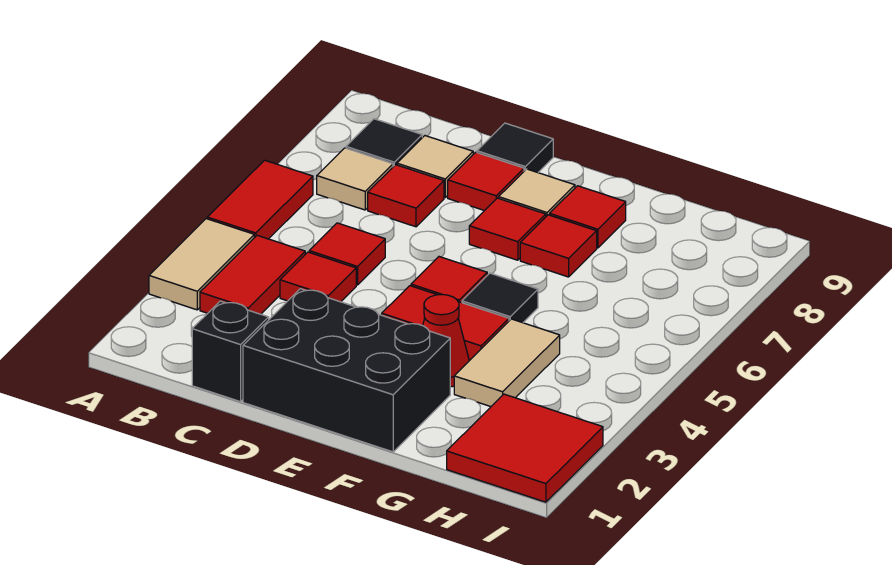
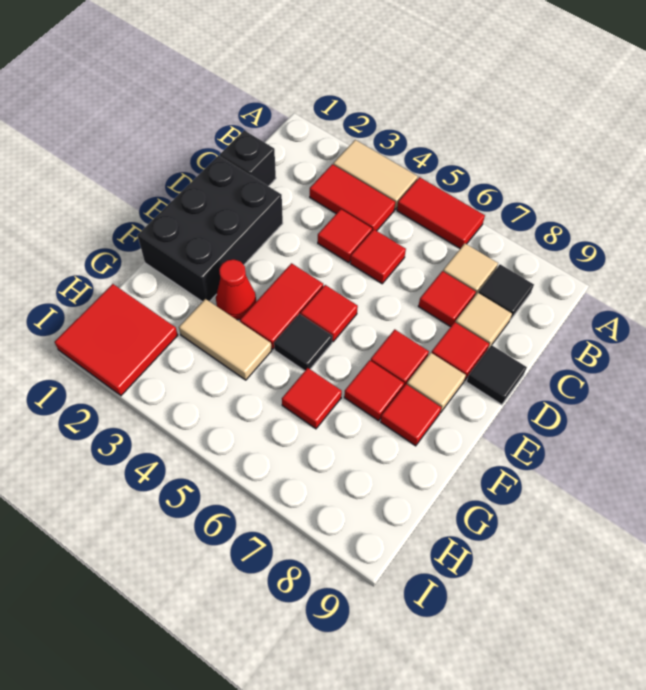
none -> red tile G6 level 1

